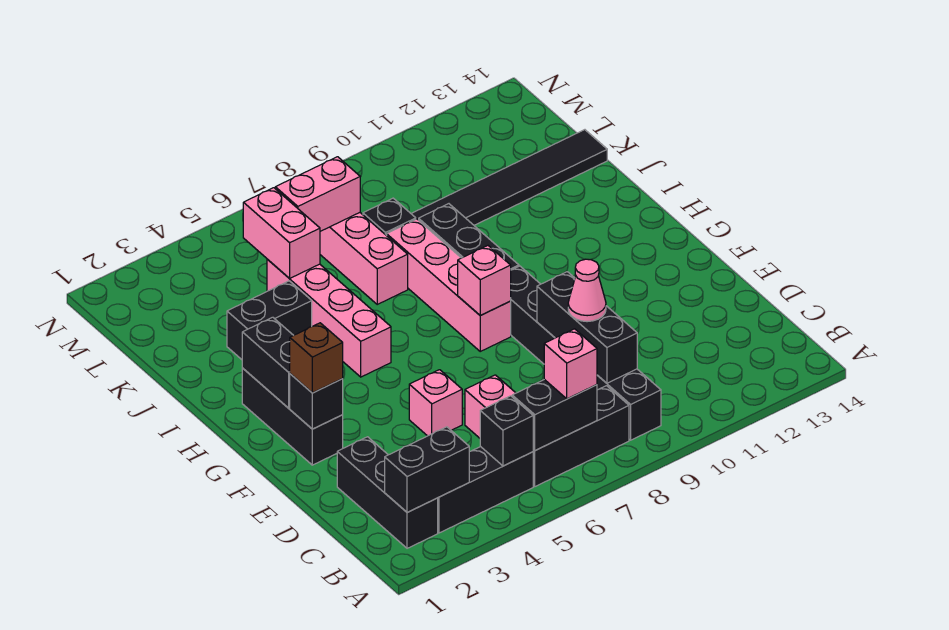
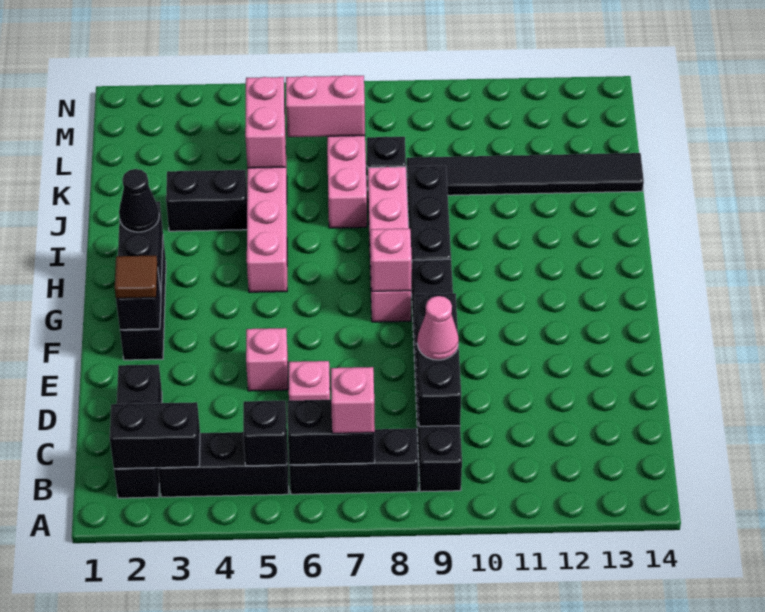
brown brick F2 level 3 -> brown tile F2 level 3
none -> black cone H2 level 3

